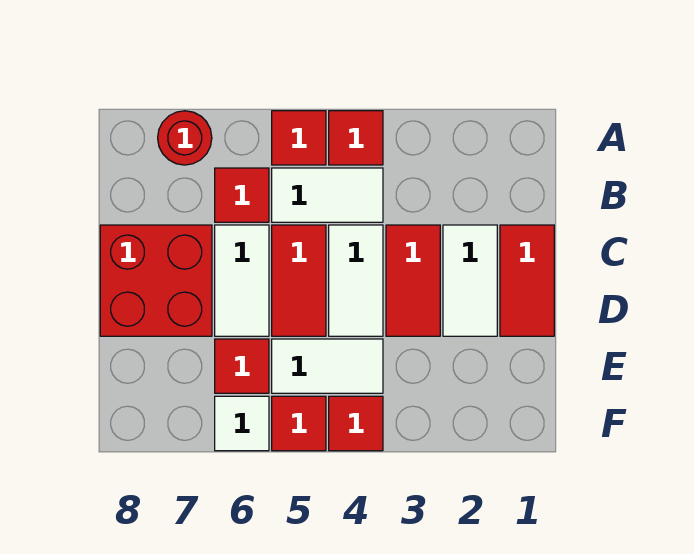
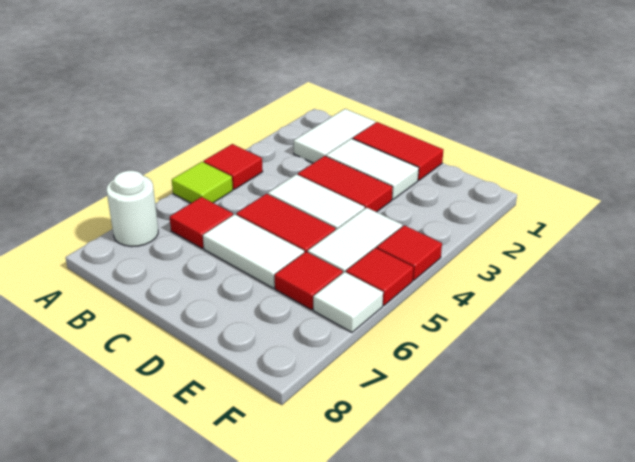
red tile A5 level 1 -> lime tile A5 level 1
red round brick A7 level 1 -> white round brick A7 level 1
white tile B4:B5 level 1 -> white tile B1:B2 level 1
red brick C7:D8 level 1 -> none

